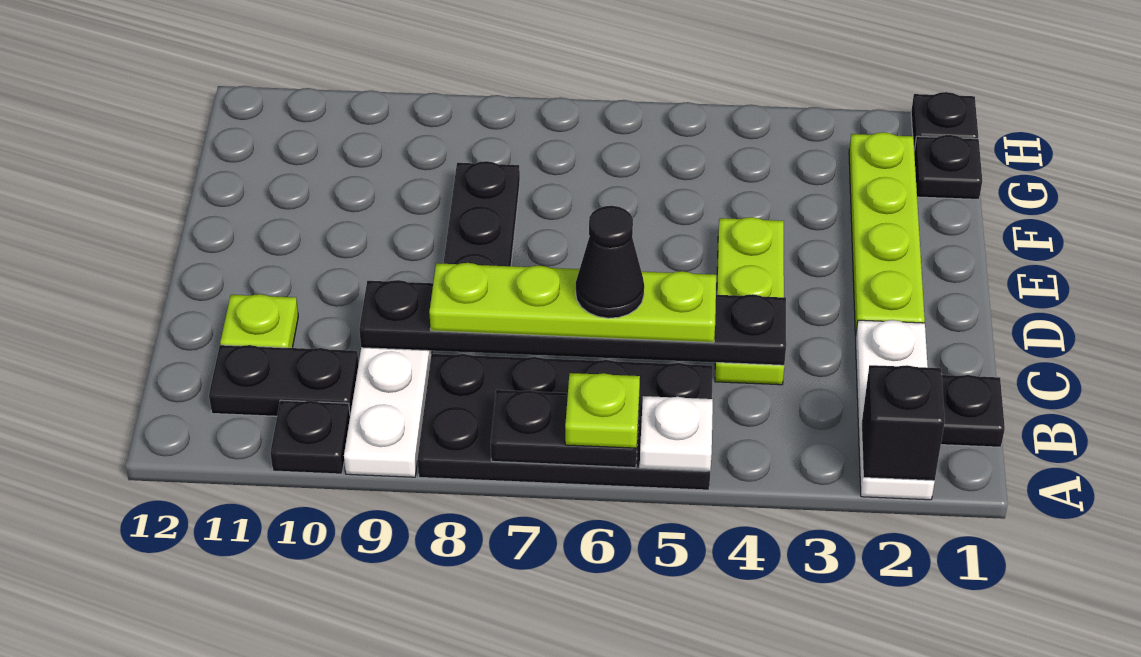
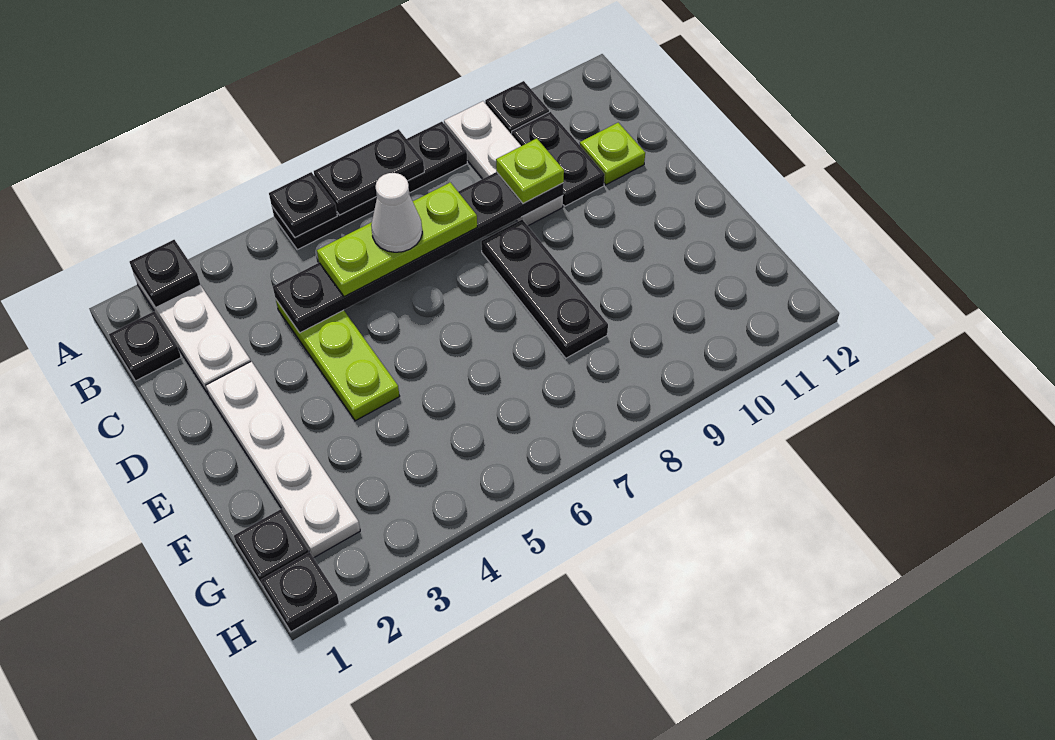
black brick A2 level 2 -> black plate A2 level 2
black plate A5:B8 level 1 -> black plate A5:A8 level 1
white plate A5 level 2 -> black plate A5 level 2
lime plate A6 level 3 -> lime plate C9 level 3
black plate B10:B11 level 1 -> black plate B10:C10 level 1
lime plate C5:C8 level 3 -> lime plate C5:C7 level 3
black cone C6 level 4 -> white cone C6 level 4
lime plate D2:G2 level 1 -> white plate D2:G2 level 1

